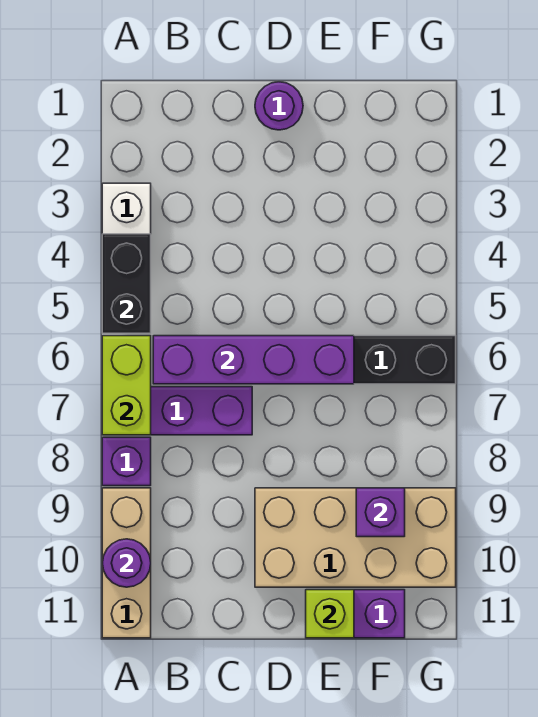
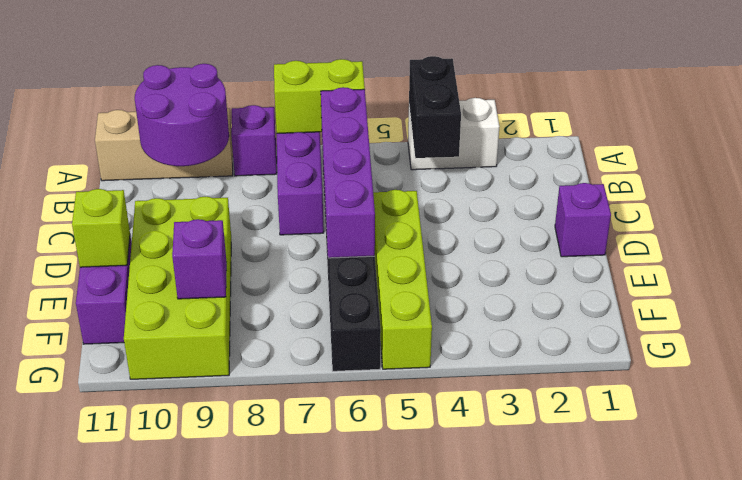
black brick A4:A5 level 2 -> black brick A4:B4 level 2
purple round brick A10 level 2 -> purple round brick A9:B10 level 2
purple round brick D1 level 1 -> purple brick D1 level 1
none -> lime brick D5:G5 level 1
tan brick D9:G10 level 1 -> lime brick D9:G10 level 1

